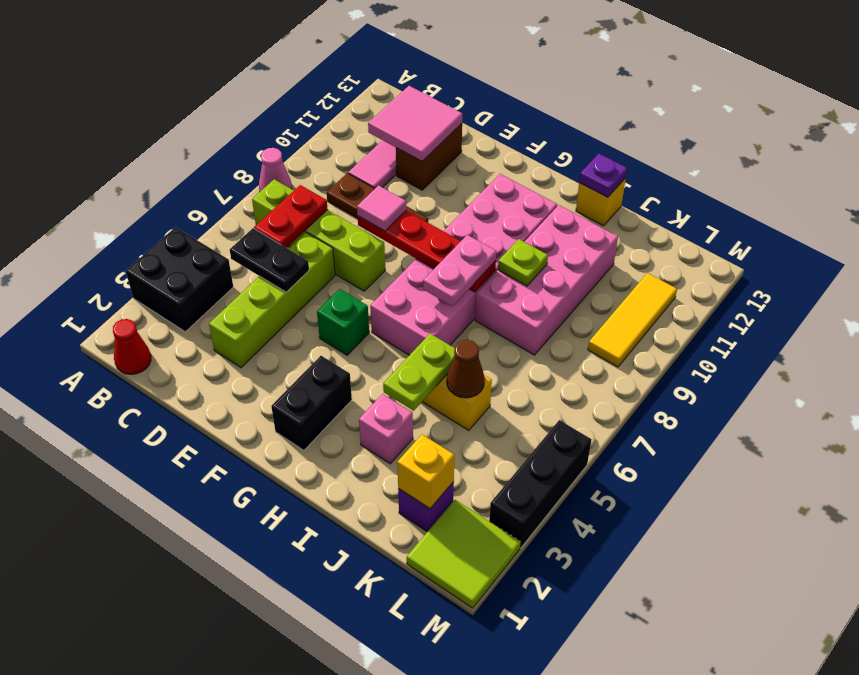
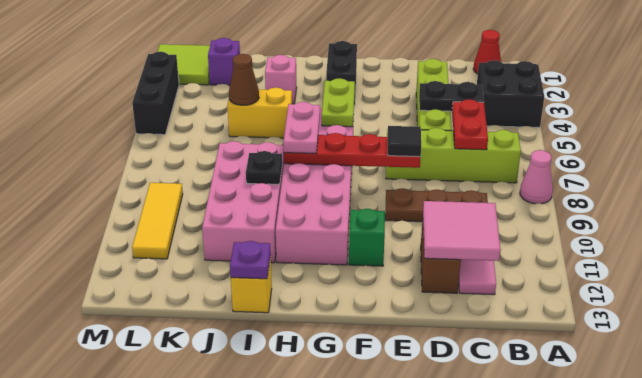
pink tile E8 level 3 -> black tile E8 level 3
green brick F5 level 1 -> green brick F11 level 1
lime plate I4:I5 level 2 -> lime plate G5:G6 level 2
lime plate I9 level 2 -> black plate I9 level 2
yellow brick K2 level 2 -> none

